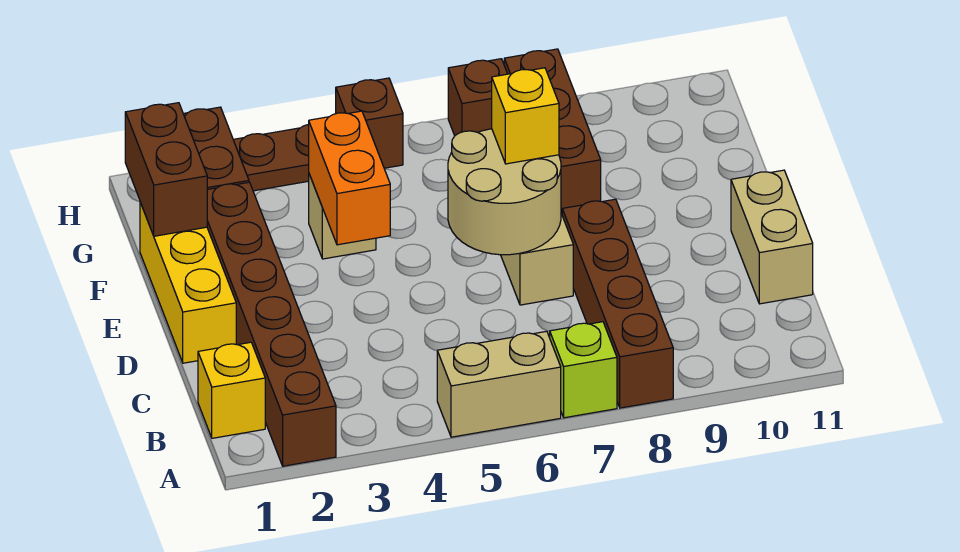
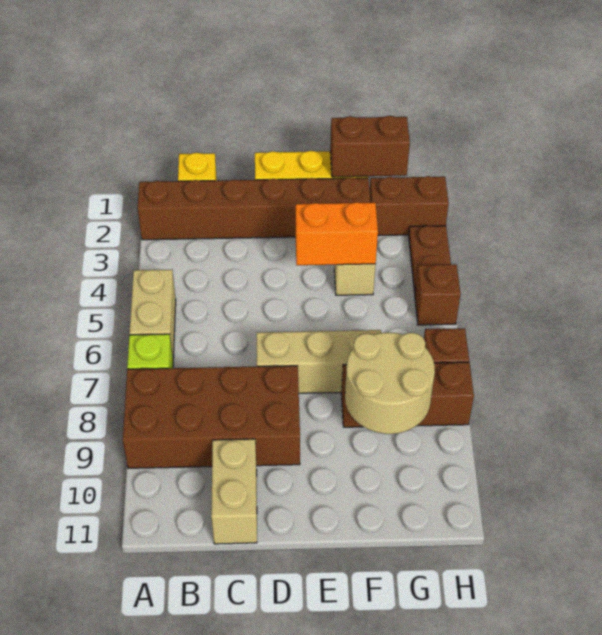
brown brick A8:D8 level 1 -> brown brick A8:D9 level 1
tan brick C11:D11 level 1 -> tan brick C10:C11 level 1
tan round brick D6:E7 level 2 -> tan round brick F8:G9 level 2
yellow brick E7 level 3 -> none

